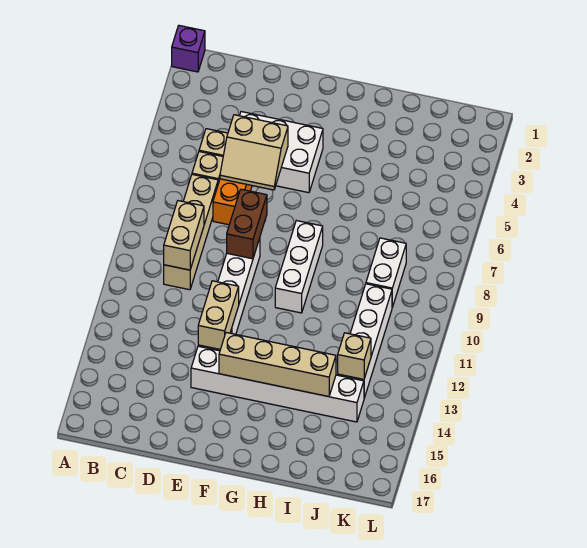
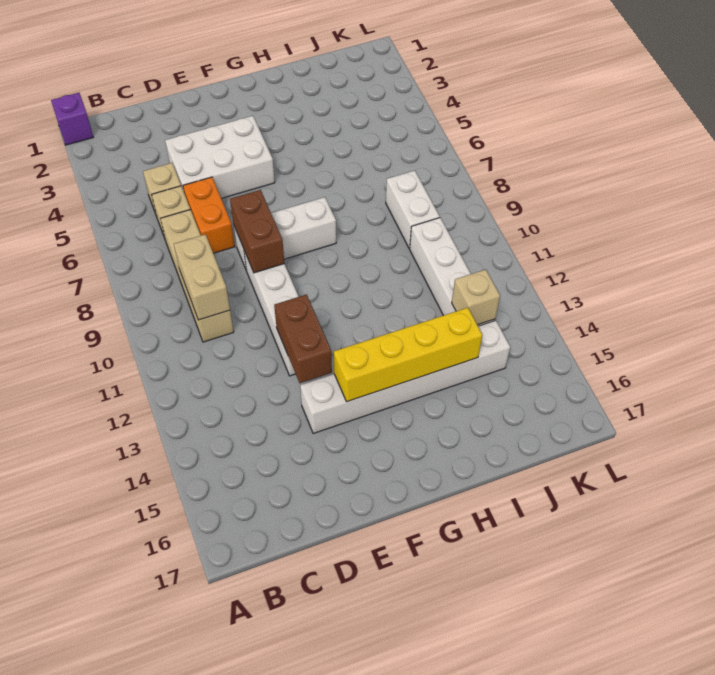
tan slope D5:E6 level 2 top 5 -> none
tan brick E12:E13 level 2 -> brown brick E12:E13 level 2
tan brick F14:I14 level 2 -> yellow brick F14:I14 level 2
white brick G8:G10 level 1 -> white brick E8:G8 level 1

